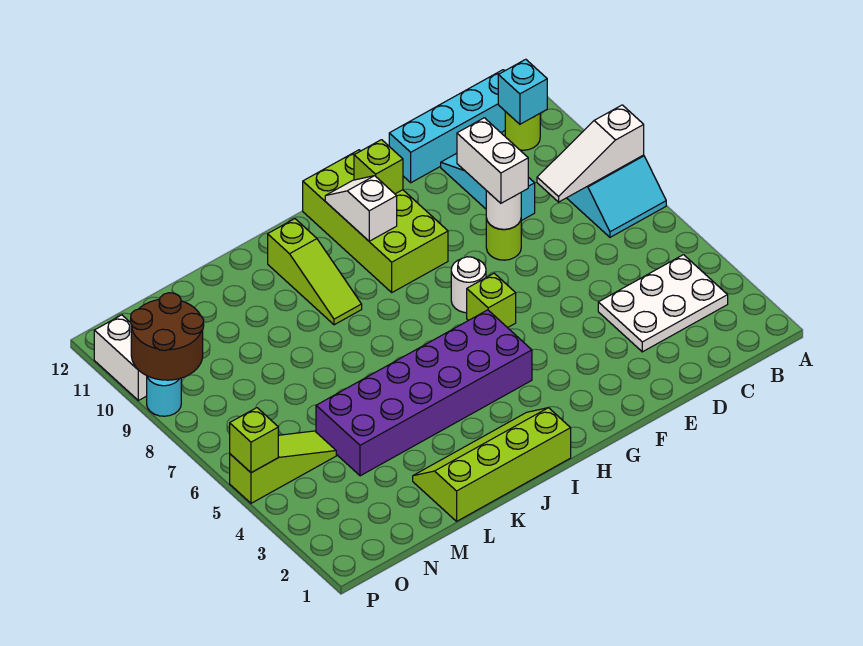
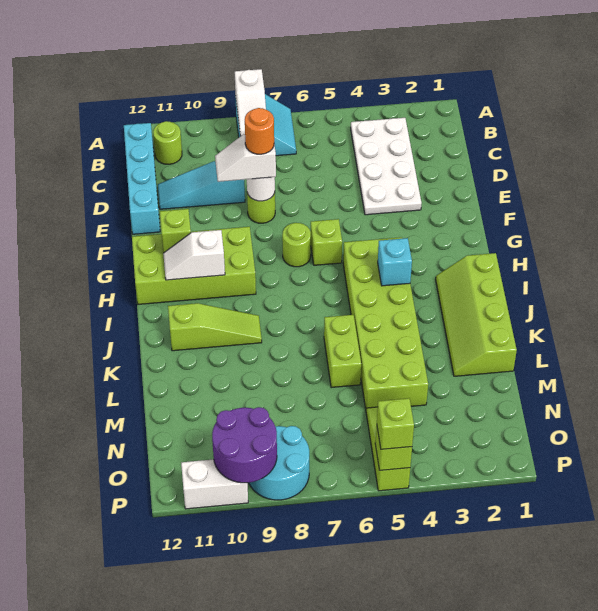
white slope A8:C8 level 2 top A -> white slope A8:B8 level 2 top A
white plate B3:D4 level 1 -> white plate B3:E4 level 1
cyan brick B11 level 2 -> cyan brick I4 level 2
white brick E8:E9 level 3 -> white slope E8:E9 level 3 top 8
none -> orange round brick E8 level 4
white round brick G7 level 1 -> lime round brick G7 level 1
purple brick H4:M5 level 1 -> lime brick H4:M5 level 1
none -> lime brick K6:L6 level 1
brown round brick O9:P10 level 2 -> purple round brick O9:P10 level 2
none -> lime brick P5 level 3
cyan round brick P9 level 1 -> cyan round brick O8:P9 level 1

